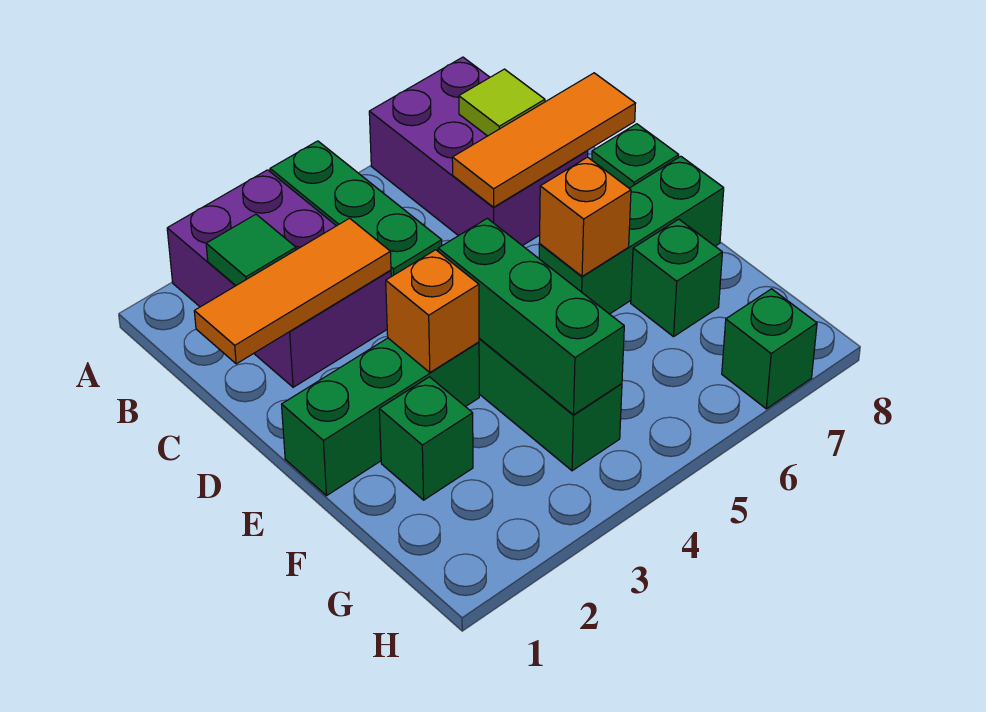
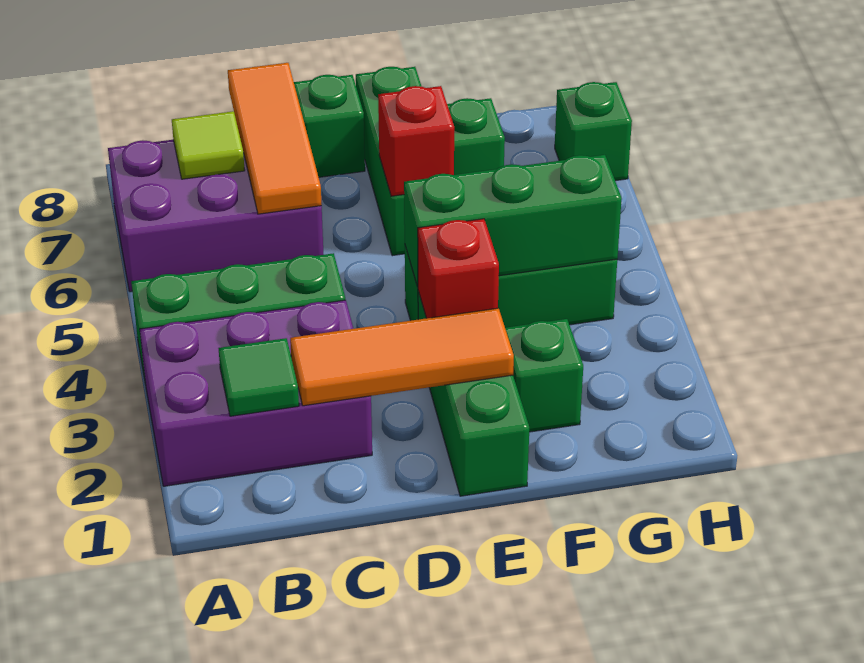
orange tile C1:C3 level 2 -> orange tile C2:E2 level 2
orange brick E3 level 2 -> red brick E3 level 2
orange brick E6 level 2 -> red brick E6 level 2

